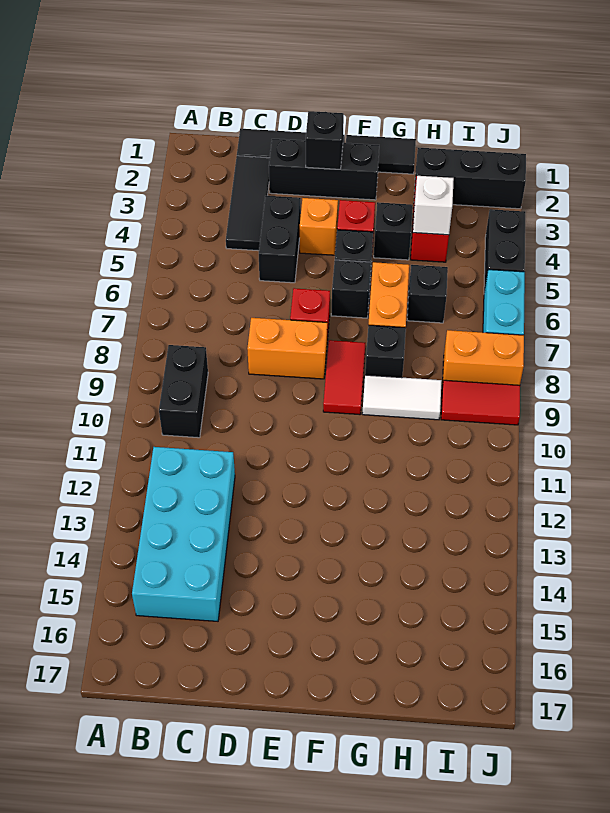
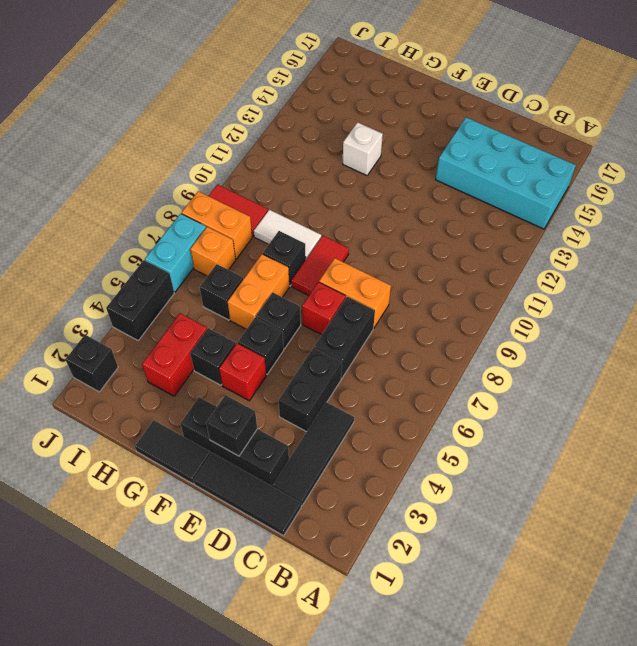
black brick B9:B10 level 1 -> black brick D6:D7 level 1
cyan brick B12:C15 level 1 -> cyan brick A14:D15 level 1
orange brick E4 level 1 -> orange brick I7 level 1
black brick H2:J2 level 1 -> black brick J2 level 1
white brick H4 level 2 -> white brick G13 level 1

